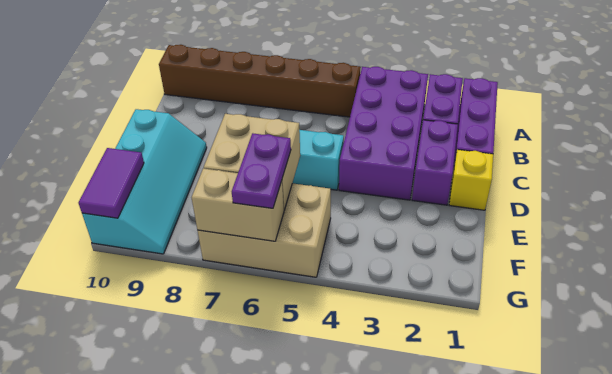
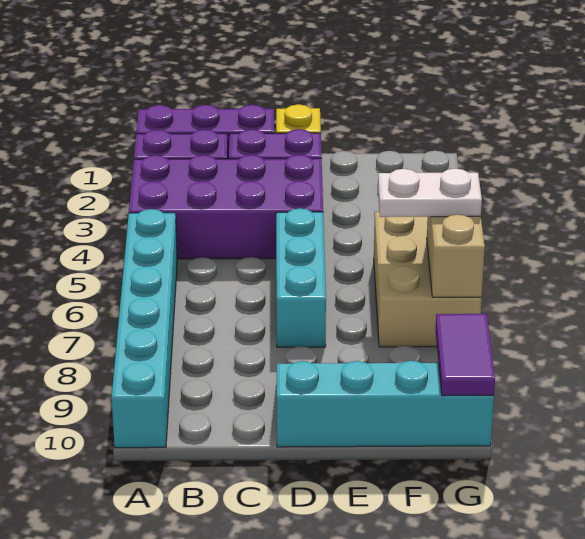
brown brick A5:A10 level 1 -> cyan brick A5:A10 level 1
tan brick E6:F7 level 2 -> none
purple plate F6:G6 level 3 -> white plate F6:G6 level 3
purple tile F10:G10 level 2 -> purple tile G9:G10 level 2

